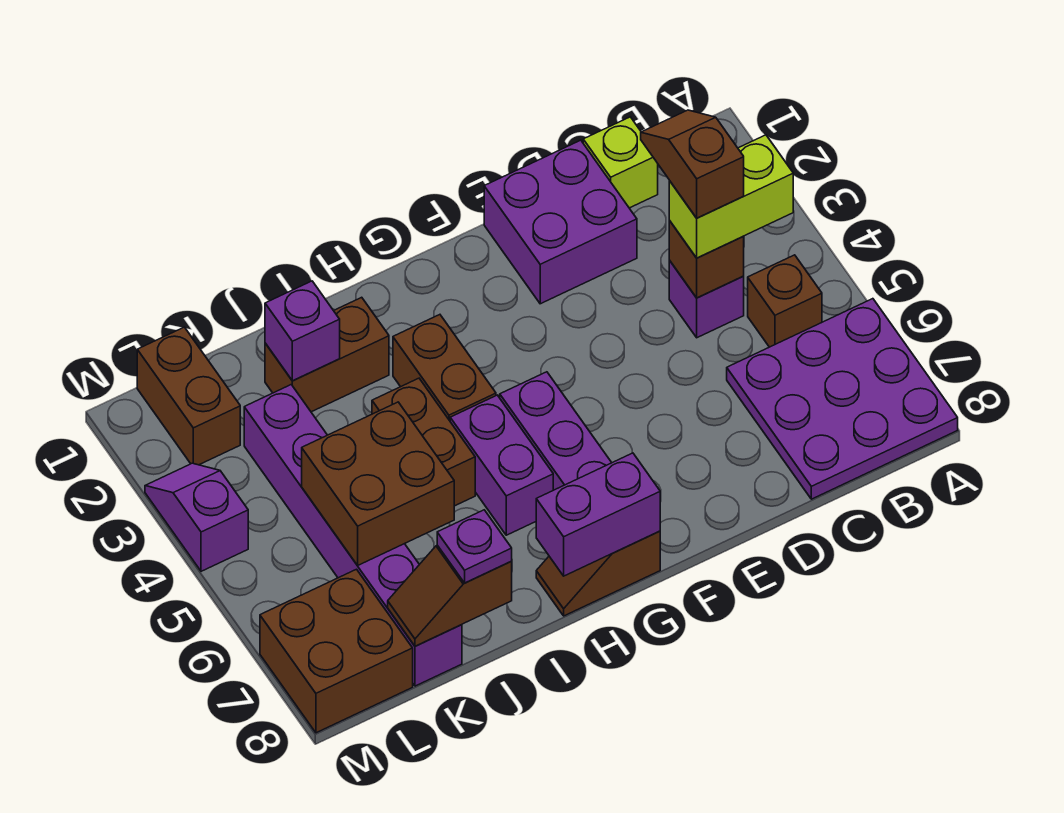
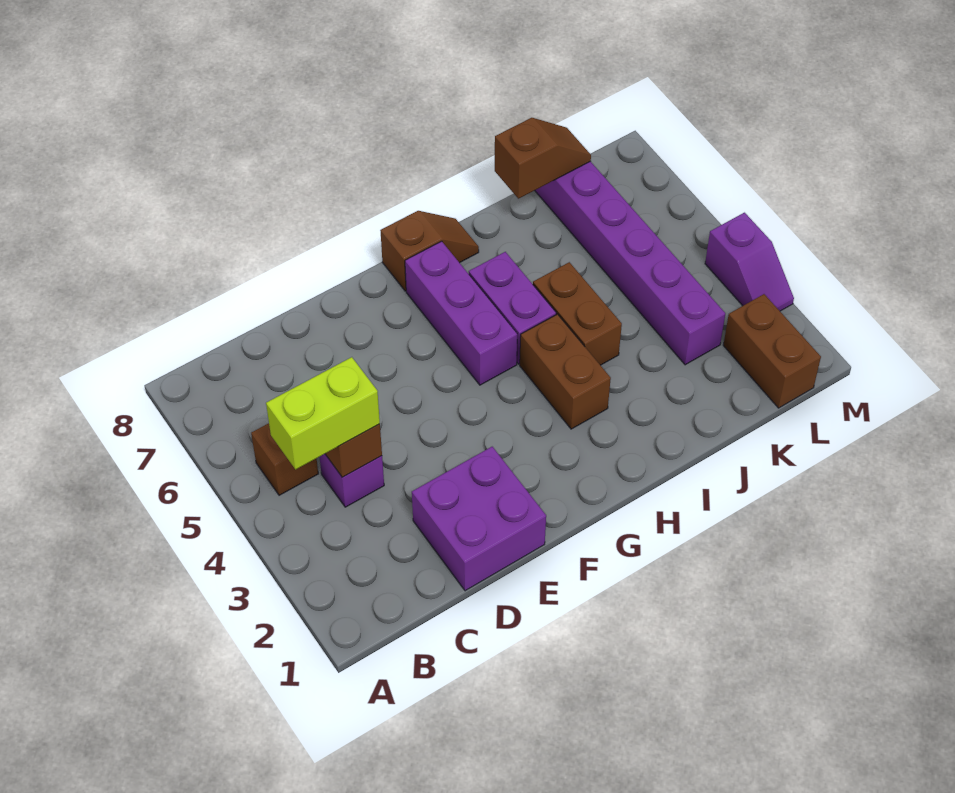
purple plate A6:C8 level 1 -> none
lime brick C1 level 1 -> none
brown slope C3:C4 level 4 top 4 -> none
purple brick G8:H8 level 2 -> none
brown brick I2:J2 level 1 -> none
purple brick J2 level 2 -> none
brown brick J5:K6 level 2 -> none
purple plate J8 level 3 -> none
brown brick L7:M8 level 1 -> none

